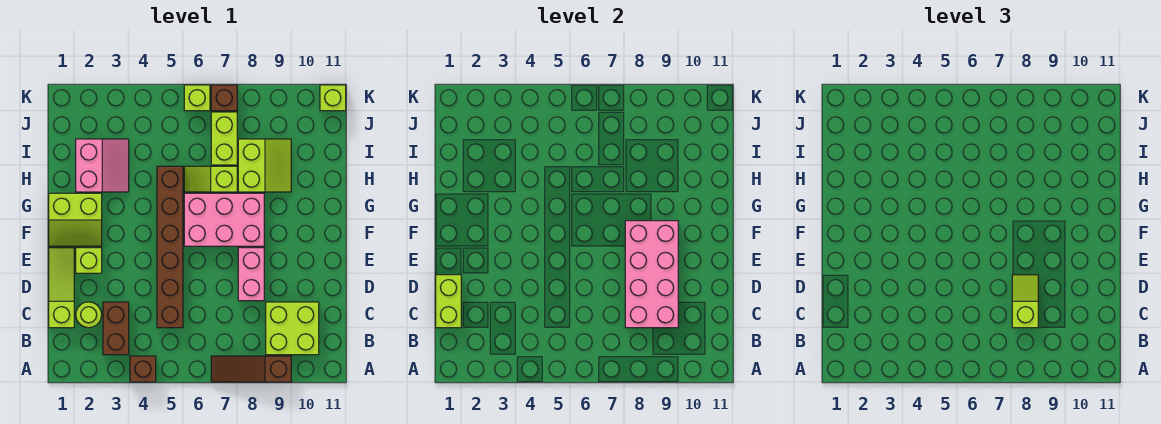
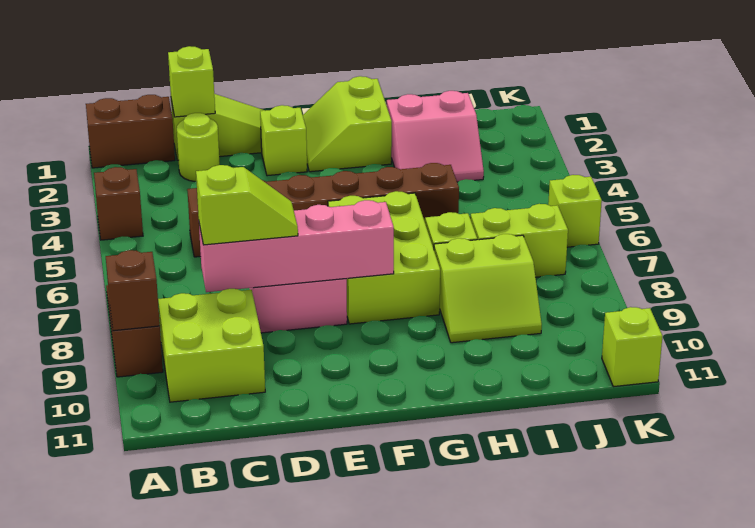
brown brick B3:C3 level 1 -> brown brick A1:B1 level 1
lime brick C1:D1 level 2 -> lime brick C1 level 2
pink brick C8:F9 level 2 -> pink brick C8:F8 level 2
pink brick F6:G8 level 1 -> lime brick F6:G8 level 1
brown brick K7 level 1 -> brown brick A9 level 2

